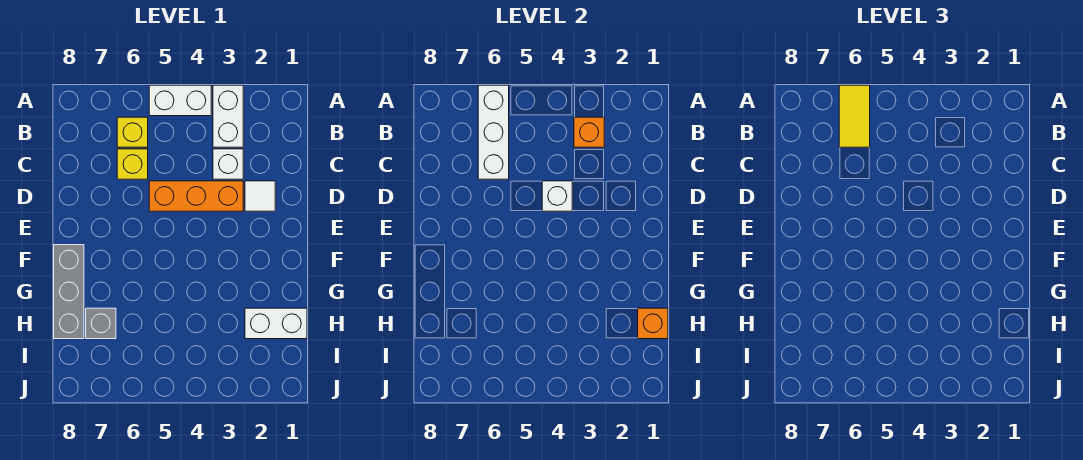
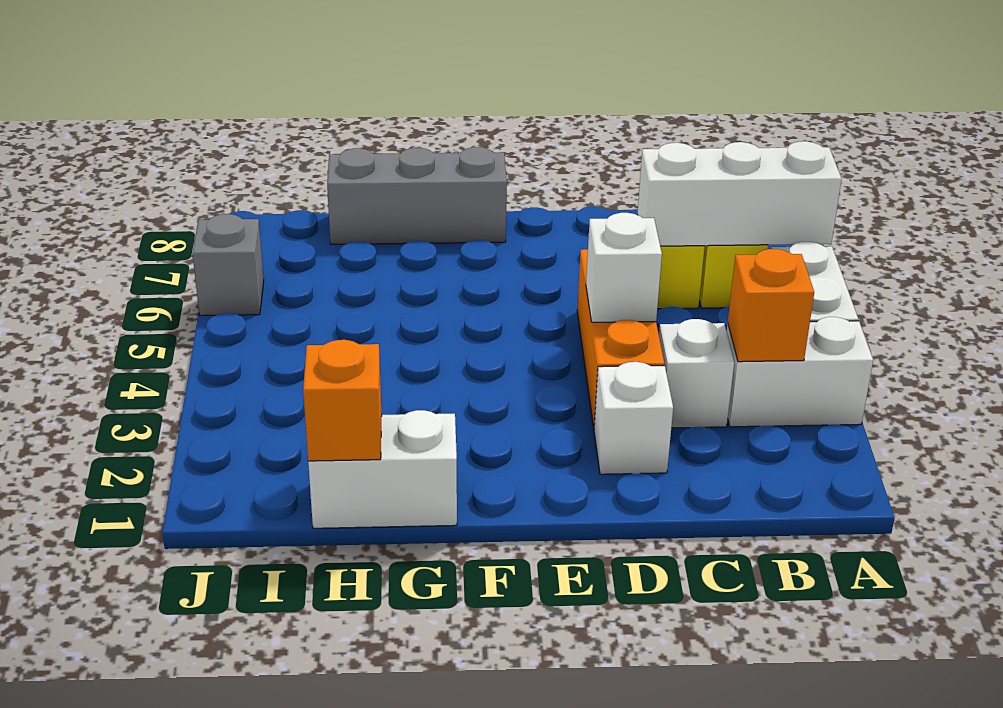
yellow tile A6:B6 level 3 -> none
white tile D2 level 1 -> white brick D2 level 1
white brick H1:H2 level 1 -> white brick G1:H1 level 1
grey brick H7 level 1 -> grey brick J6 level 1

